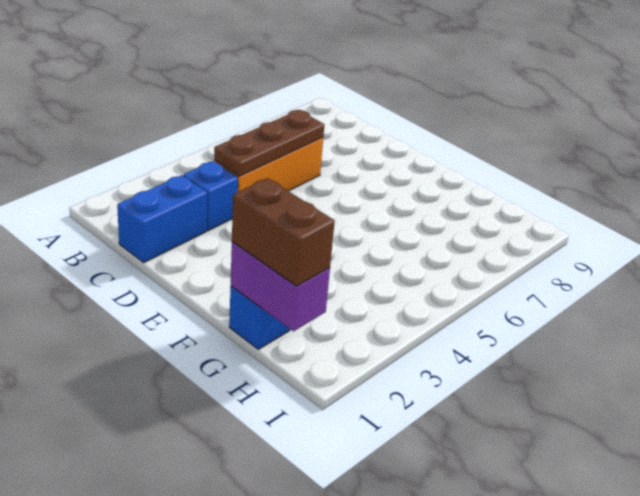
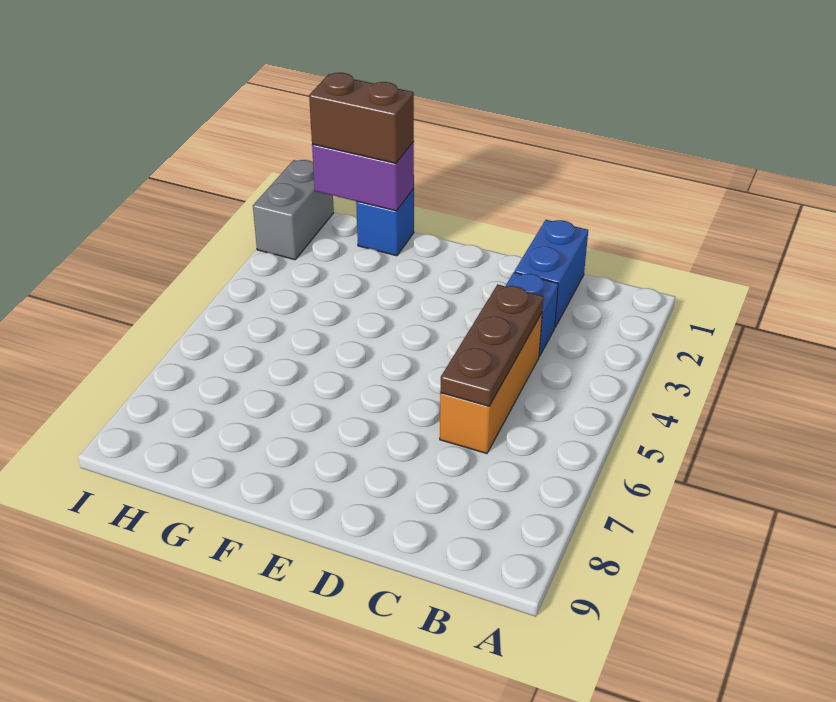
none -> grey brick I1:I2 level 1

